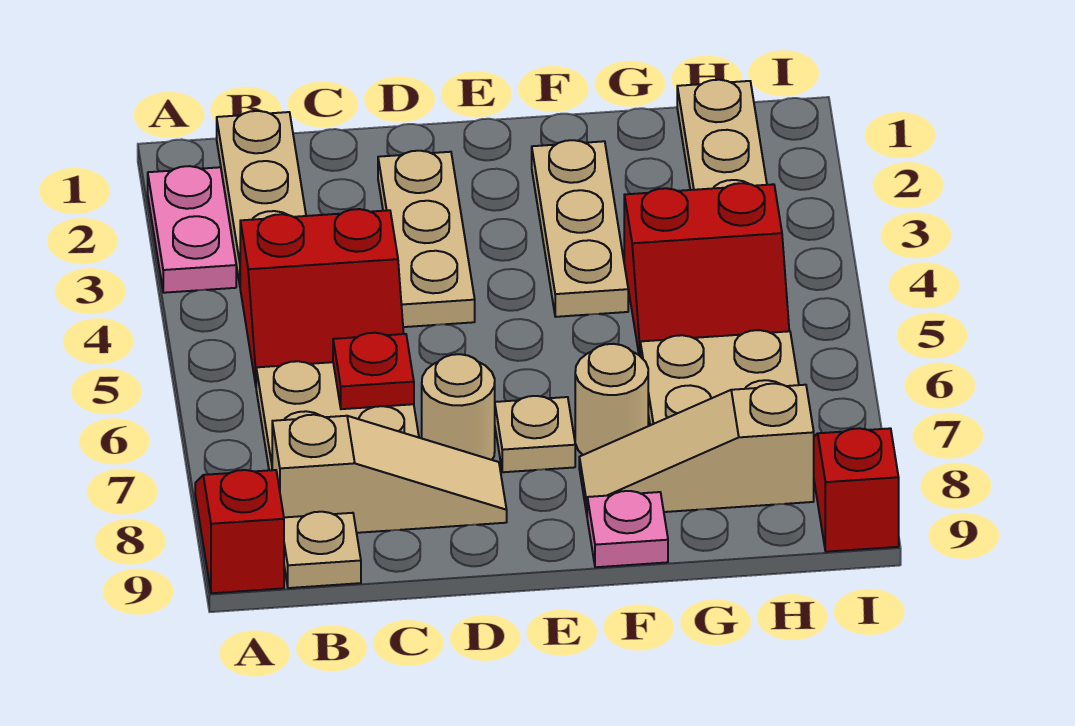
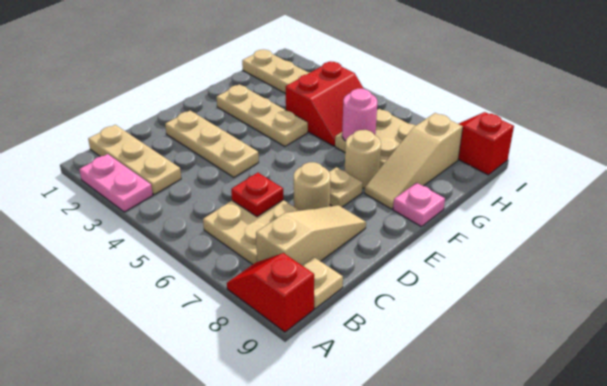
red slope B4:C5 level 1 top 4 -> none
none -> pink round brick G6 level 2

